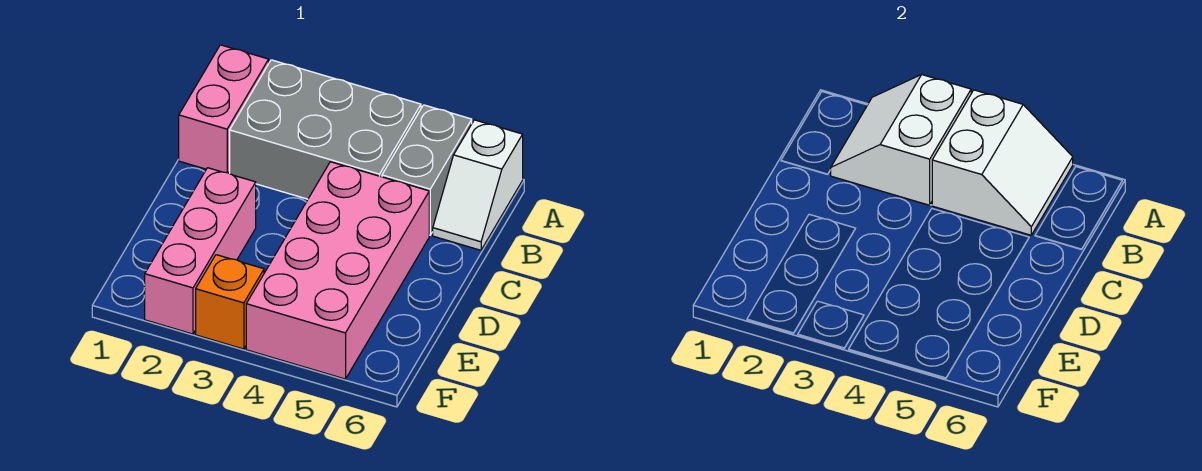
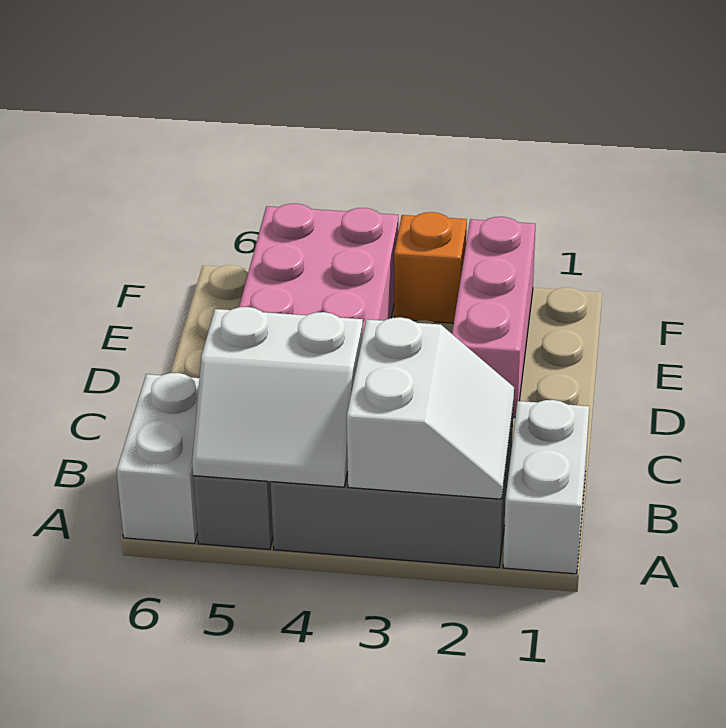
pink brick A1:B1 level 1 -> white brick A1:B1 level 1
white slope A4:B5 level 2 top 4 -> white slope A4:B5 level 2 top B
white slope A6:B6 level 1 top A -> white brick A6:B6 level 1

